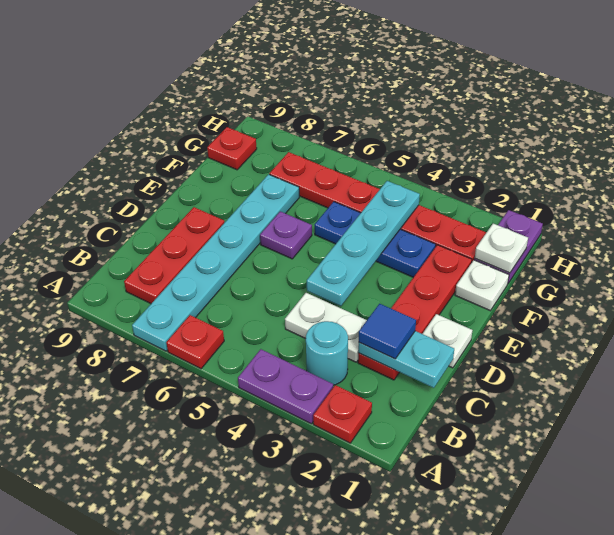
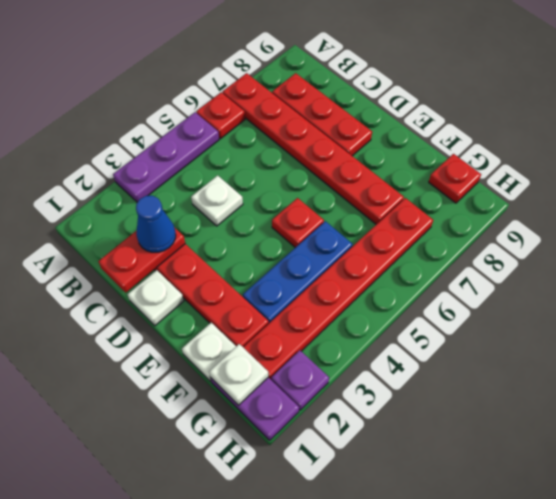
red plate A2 level 1 -> red plate E5 level 1
purple plate A3:A4 level 1 -> purple plate A3:A5 level 1
cyan plate A7:F7 level 1 -> red plate A7:F7 level 1
cyan round brick B3 level 1 -> none
cyan plate C1:C2 level 2 -> red plate C1:C2 level 2
blue tile C2 level 3 -> blue cone C2 level 3
white plate C3:C4 level 1 -> white plate C4 level 1
cyan plate D4:G4 level 2 -> none
purple plate E6 level 1 -> purple plate H2 level 1

